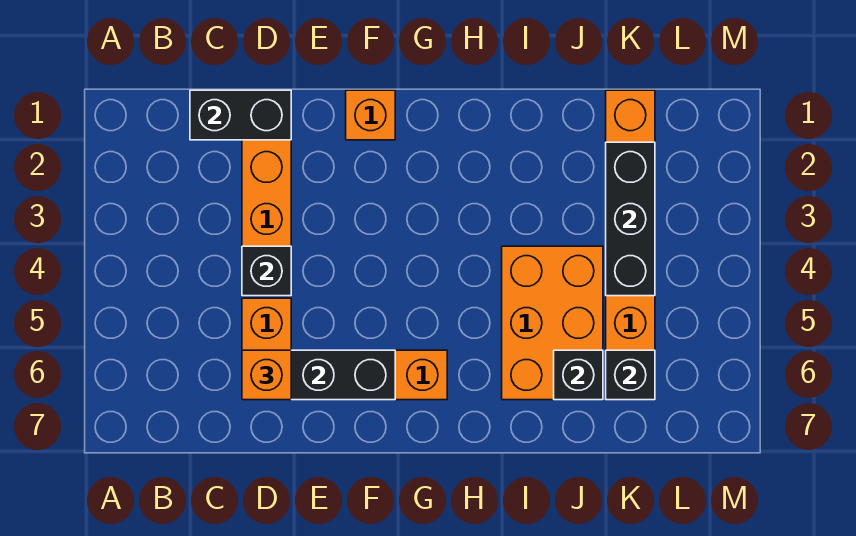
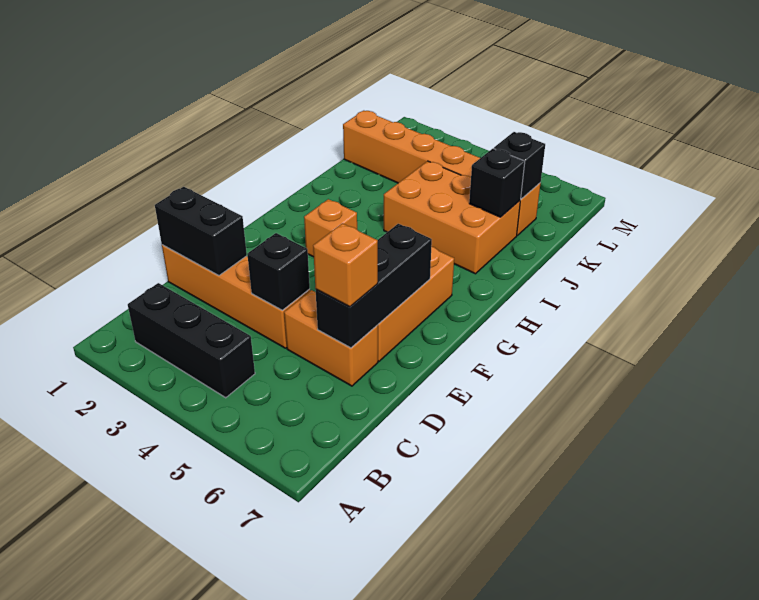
black brick C1:D1 level 2 -> black brick D1:D2 level 2
orange brick F1 level 1 -> orange brick G3 level 1
black brick K2:K4 level 2 -> black brick B2:B4 level 1

